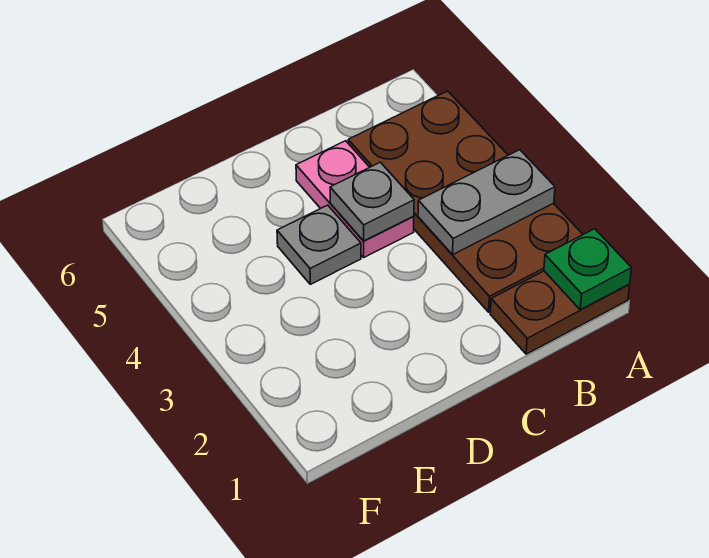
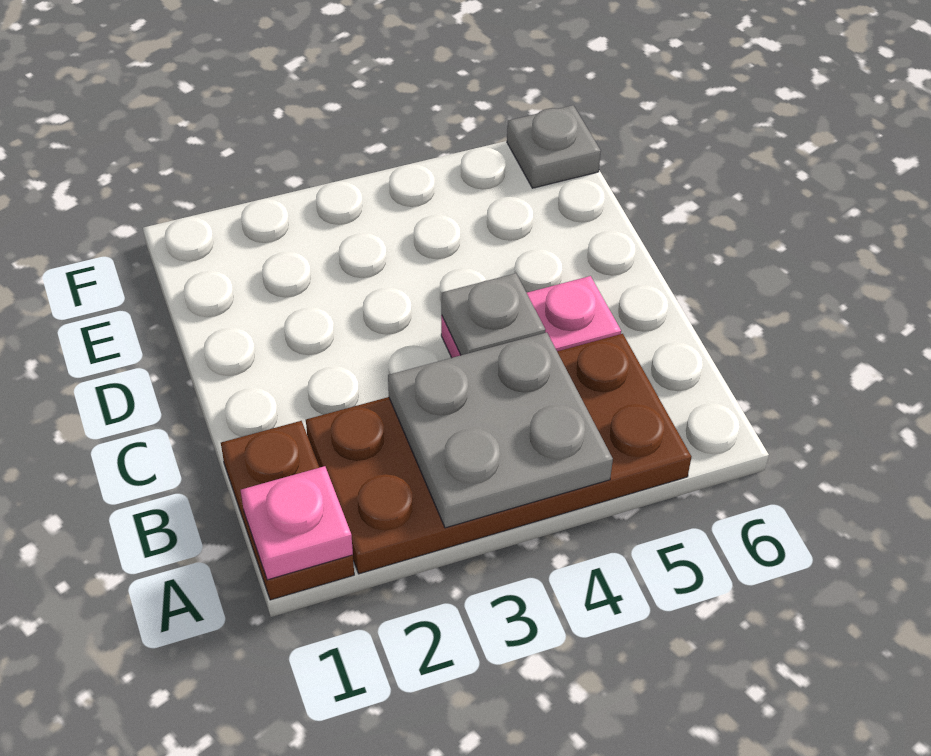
green plate A1 level 2 -> pink plate A1 level 2
grey plate A3:B3 level 2 -> grey plate A3:B4 level 2
grey plate D4 level 1 -> grey plate F6 level 1

